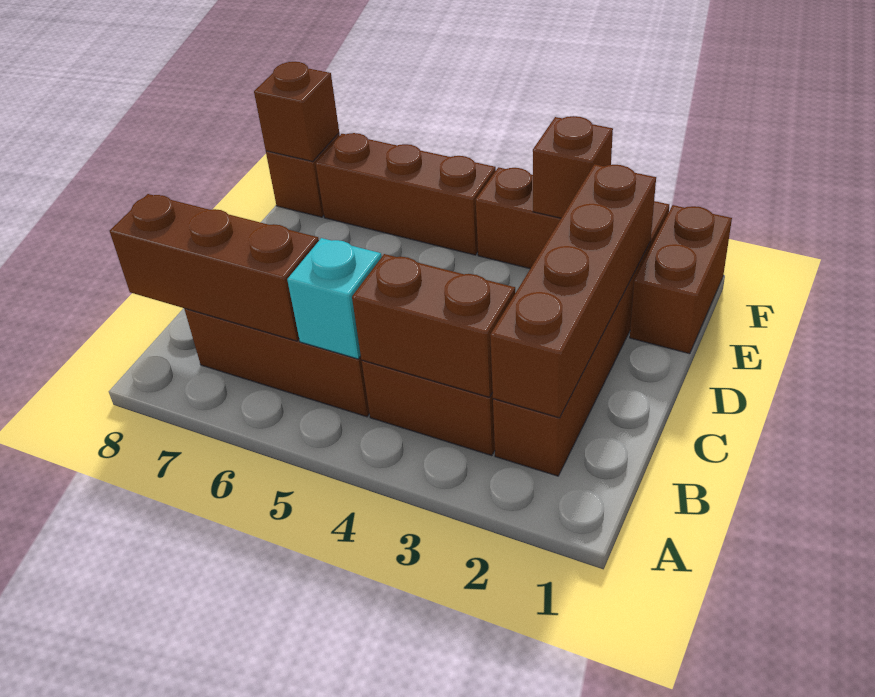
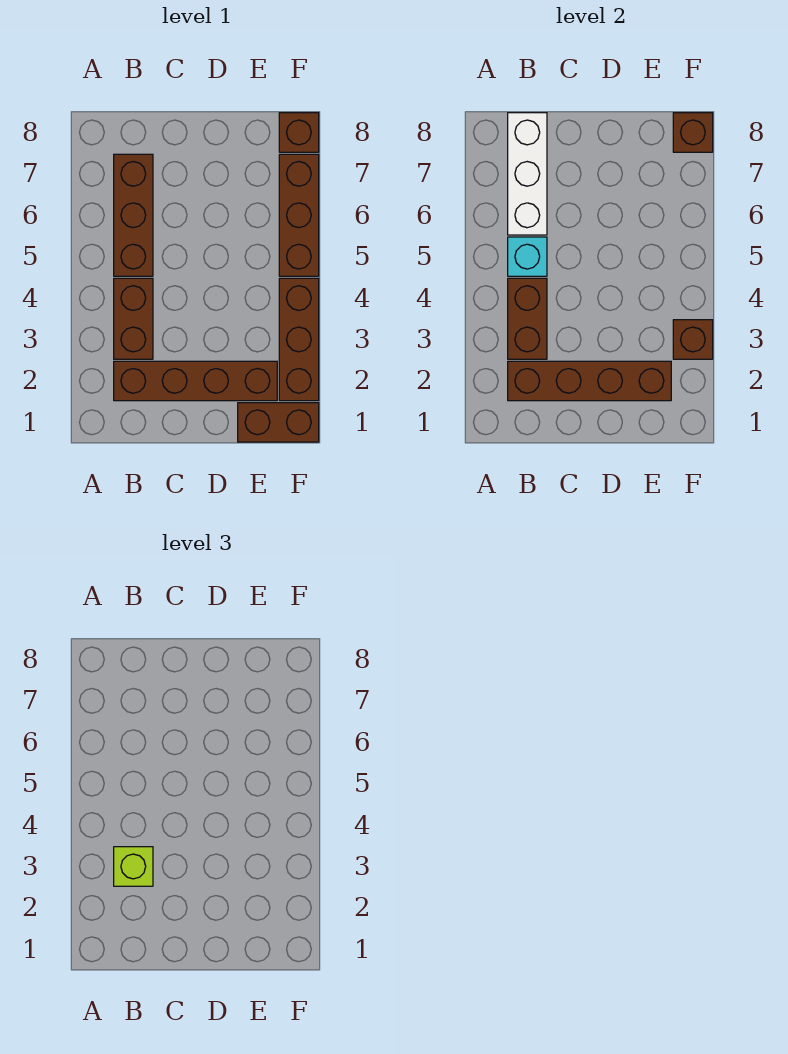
none -> lime brick B3 level 3
brown brick B6:B8 level 2 -> white brick B6:B8 level 2

